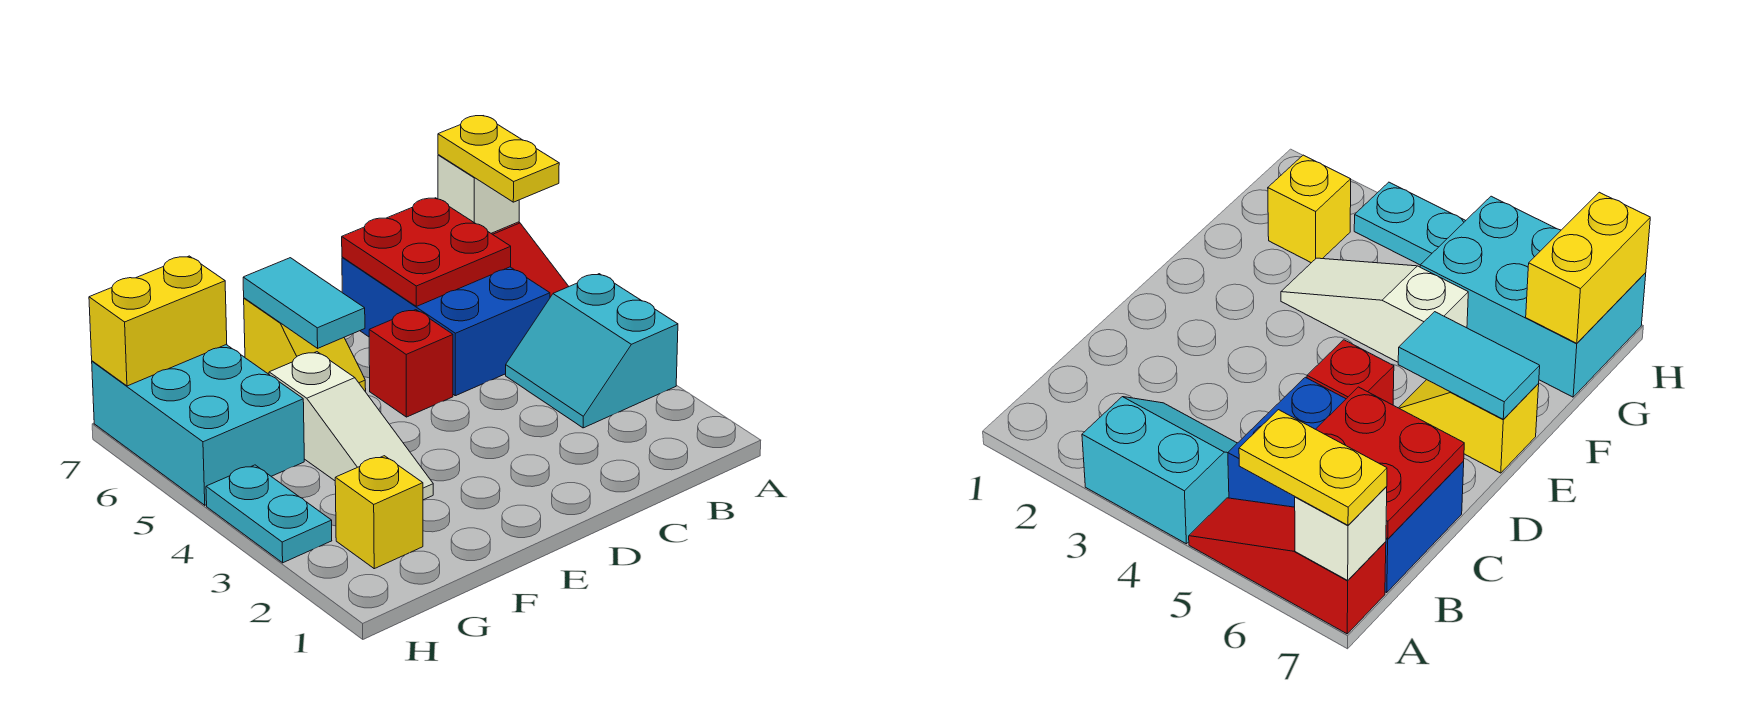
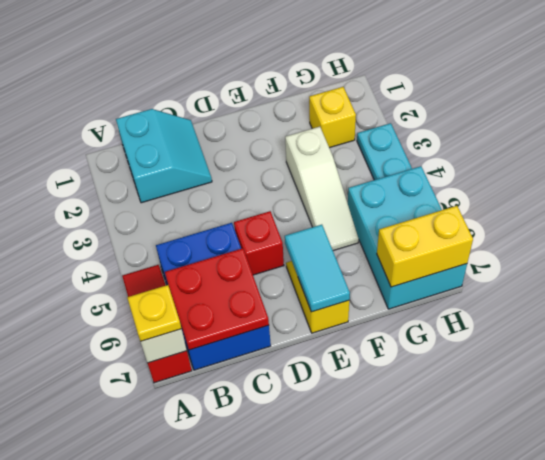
cyan slope A3:B4 level 1 top A -> cyan slope B1:C2 level 1 top B
yellow plate A6:A7 level 3 -> yellow plate A7 level 3
white slope F3:F5 level 1 top 5 -> white slope F3:F5 level 1 top 3

